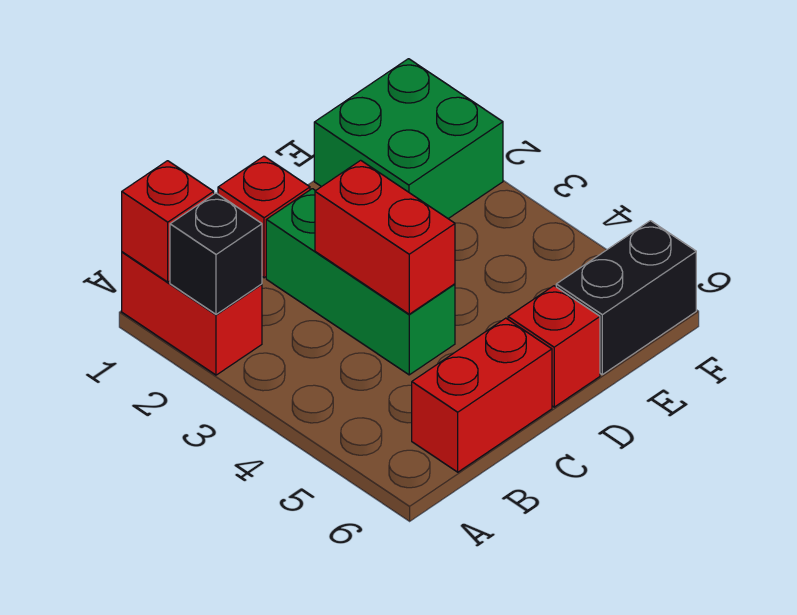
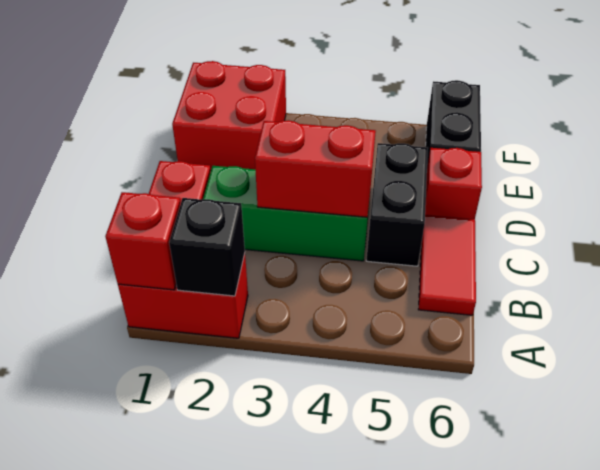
red brick B6:C6 level 1 -> red tile B6:C6 level 1
none -> black brick C5:D5 level 1
green brick E1:F2 level 1 -> red brick E1:F2 level 1

